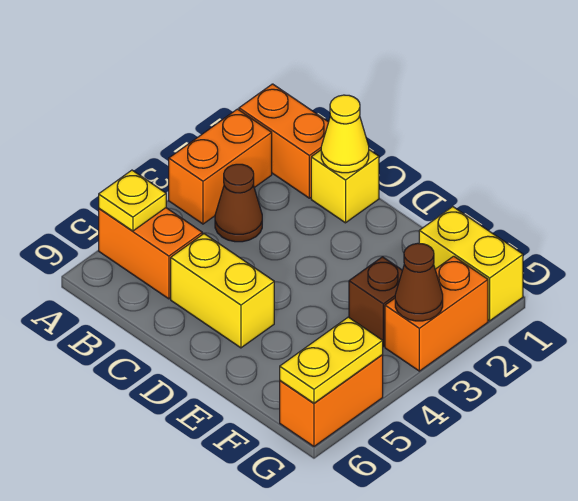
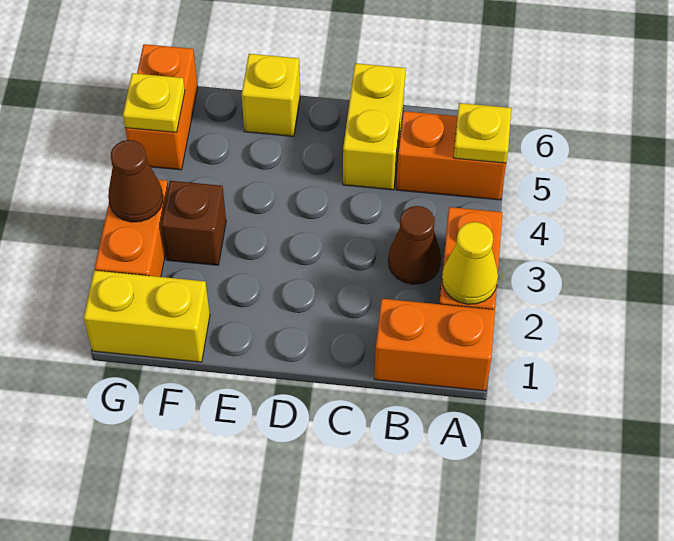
yellow brick C1 level 1 -> yellow brick E6 level 1
yellow cone C1 level 2 -> yellow cone A2 level 2
yellow brick C5:D5 level 1 -> yellow brick C5:C6 level 1
yellow plate G5:G6 level 2 -> yellow plate G5 level 2

